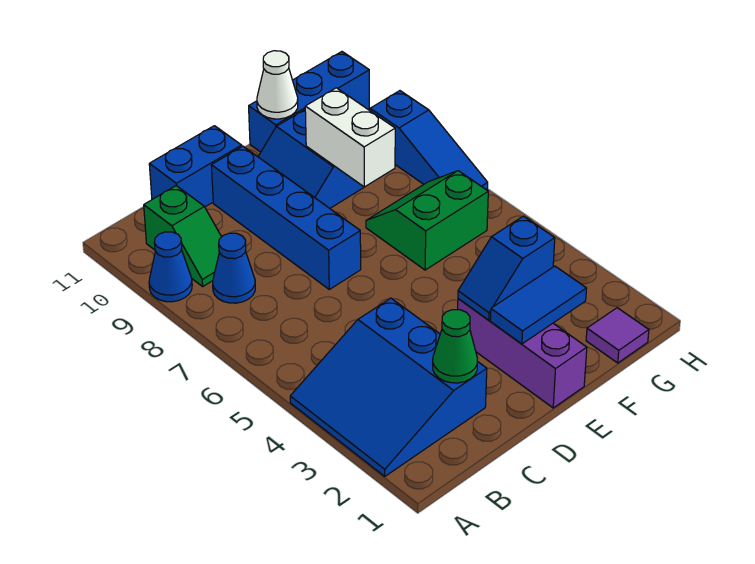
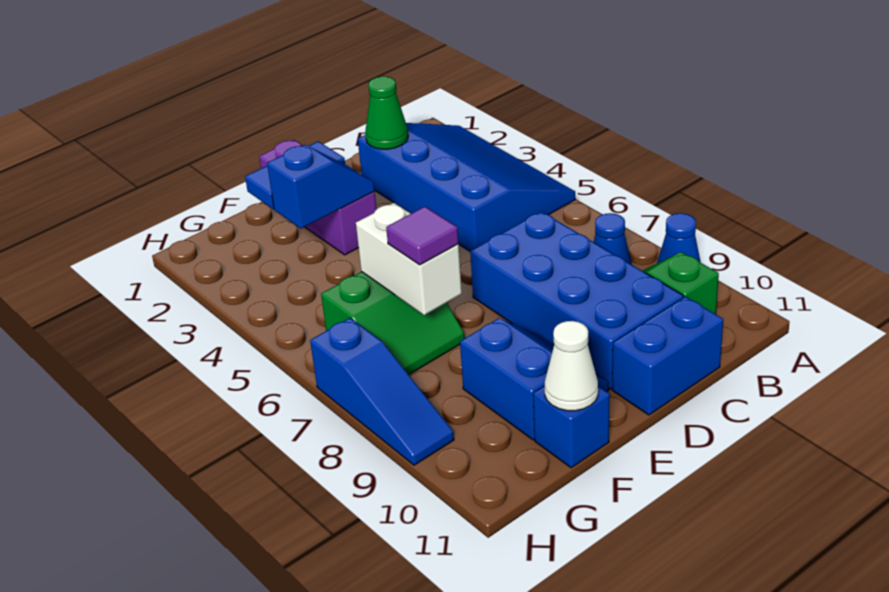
blue slope A2:C4 level 1 top C -> blue slope A2:C5 level 1 top C
blue brick D7:D10 level 1 -> blue brick C7:D10 level 1
white brick F8:F9 level 2 -> white brick F6:F7 level 2
blue brick F11:H11 level 1 -> blue brick F11 level 1
purple tile G1 level 1 -> purple tile F7 level 3
blue slope H7:H9 level 1 top 9 -> blue slope H7:H9 level 1 top 7

